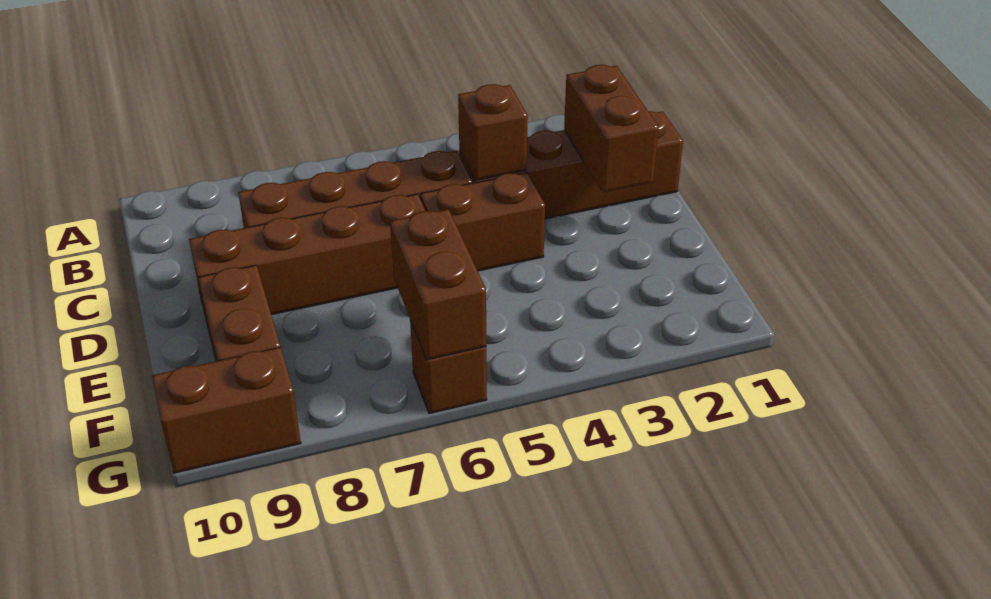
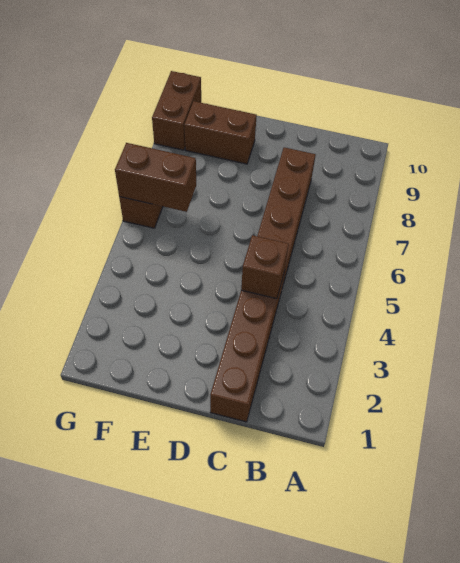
brown brick C2:D2 level 2 -> none
brown brick D4:D5 level 1 -> none
brown brick D6:D9 level 1 -> none

